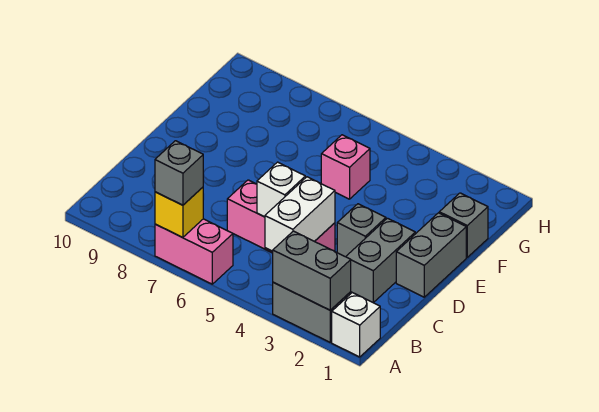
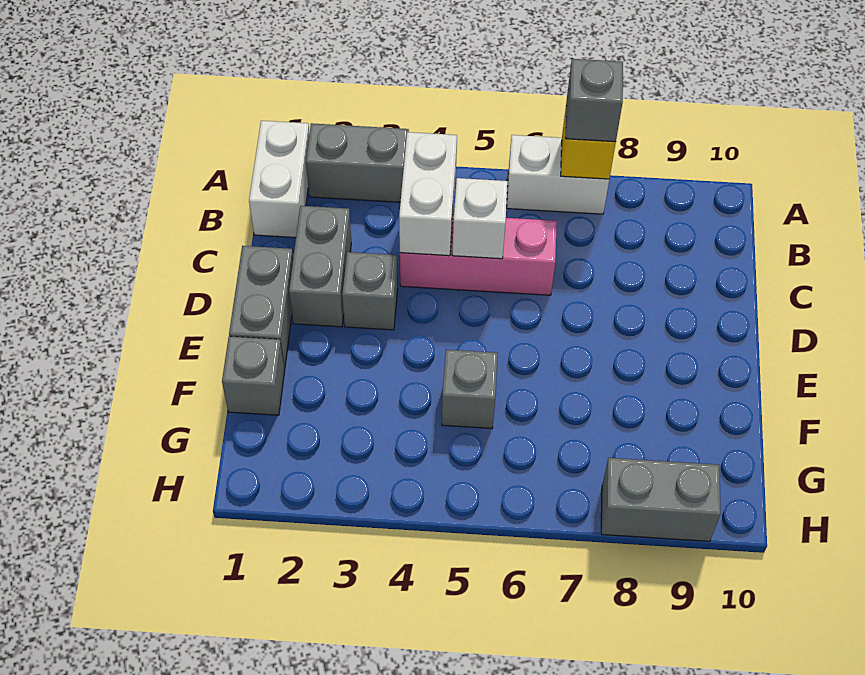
white brick A1 level 1 -> white brick A1:B1 level 1
grey brick A2:A3 level 2 -> grey brick H8:H9 level 1
pink brick A6:A7 level 1 -> white brick A6:A7 level 1
pink brick F5 level 1 -> grey brick F5 level 1

